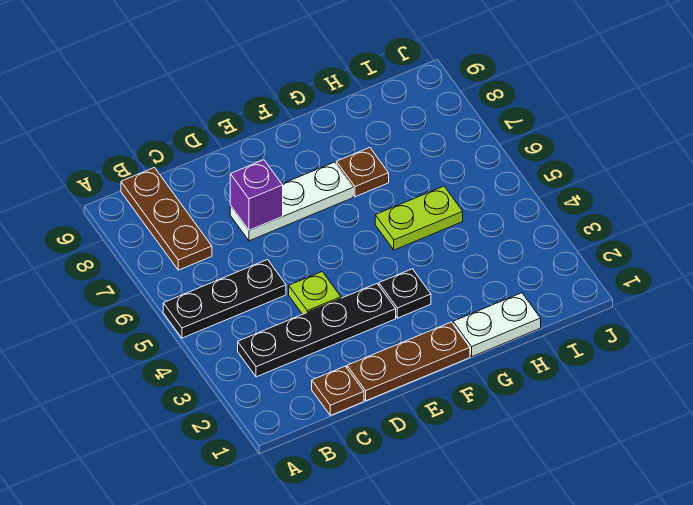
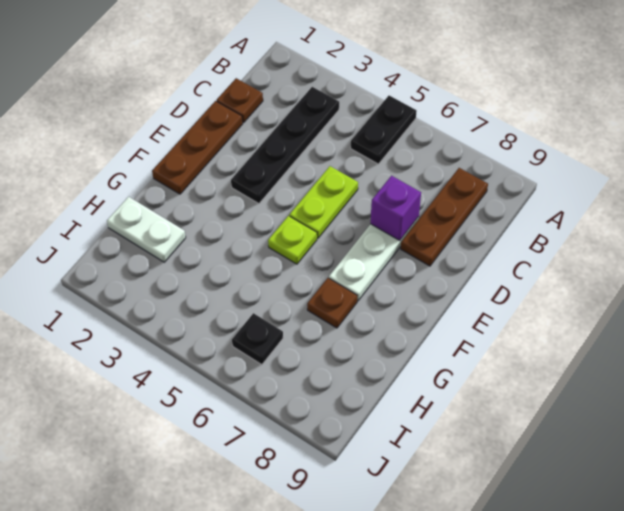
black plate A5:C5 level 1 -> black plate A5:B5 level 1
brown plate B7:B9 level 1 -> brown plate B8:D8 level 1
lime plate D4 level 1 -> lime plate F5 level 1
black plate F3 level 1 -> black plate I6 level 1
white plate G1:H1 level 1 -> white plate H1:H2 level 1
lime plate G5:H5 level 1 -> lime plate D5:E5 level 1

